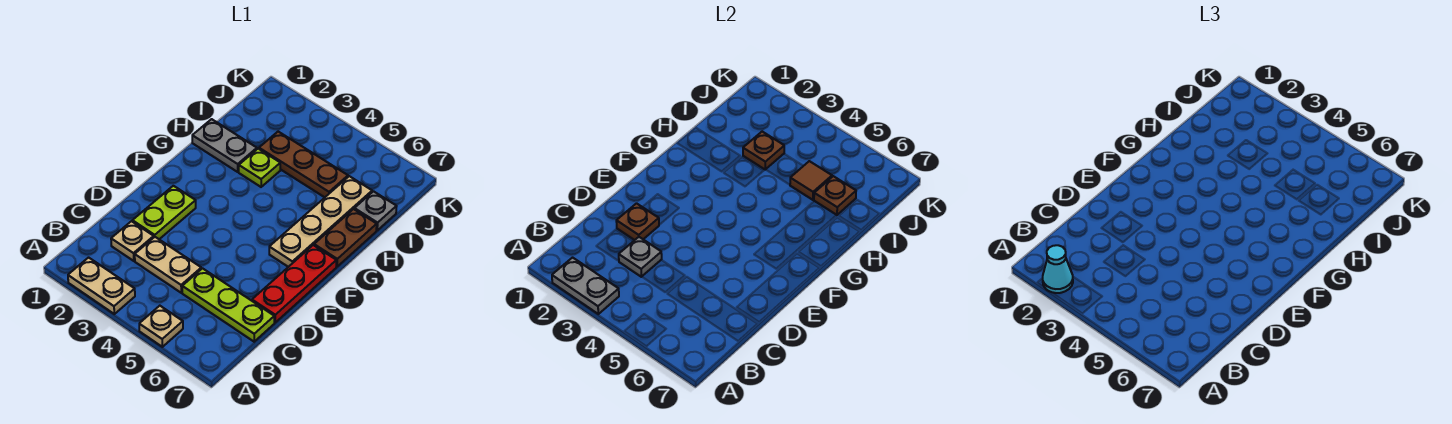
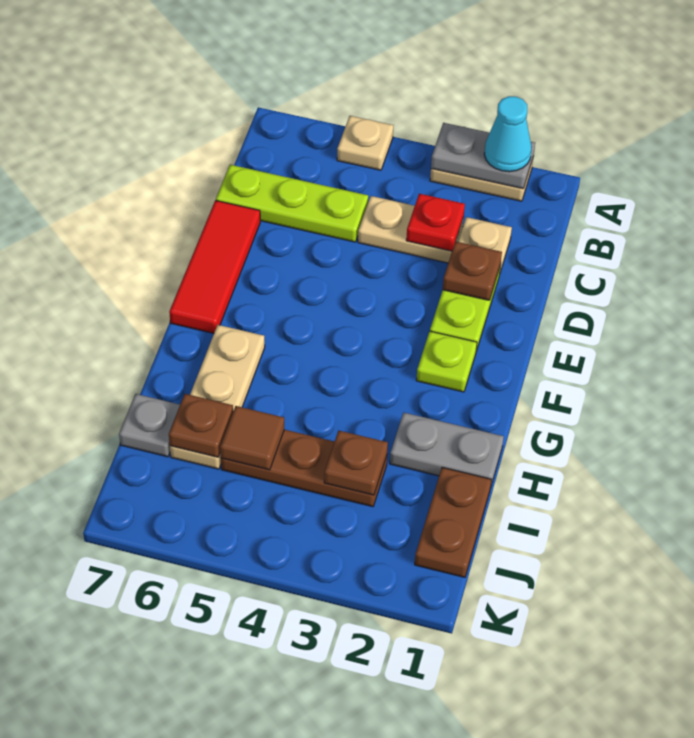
grey plate C3 level 2 -> red plate C3 level 2
red plate D7:F7 level 1 -> red tile D7:F7 level 1
tan plate F6:I6 level 1 -> tan plate G6:I6 level 1
brown plate G7:H7 level 1 -> brown plate I1:J1 level 1
lime plate H3 level 1 -> lime plate F2 level 1

